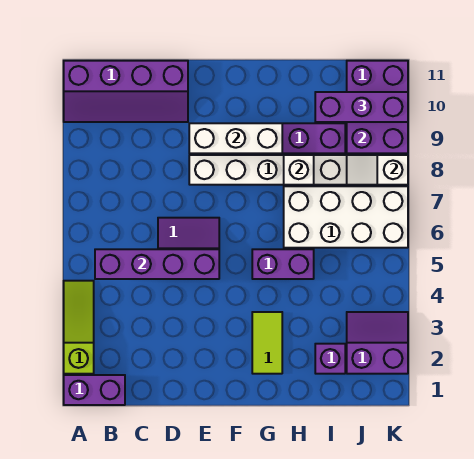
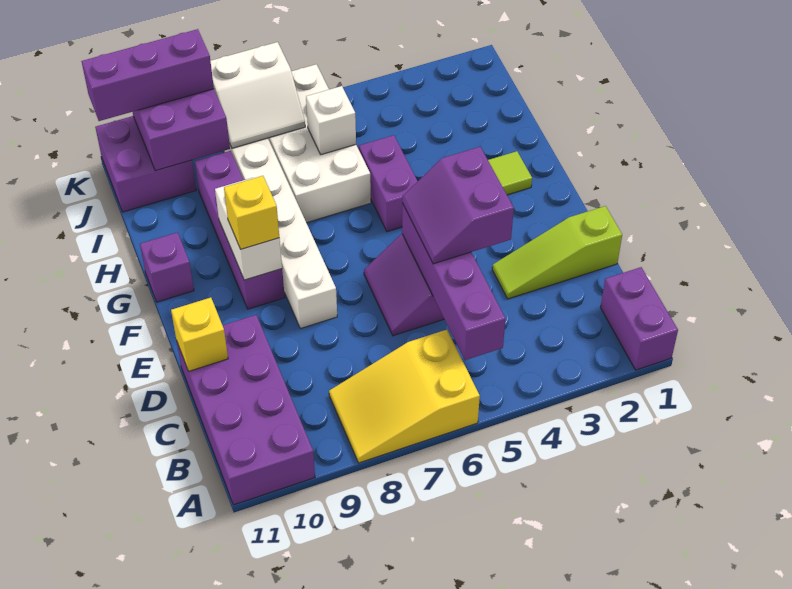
lime slope A2:A4 level 1 top 2 -> lime slope D1:D3 level 1 top 1
none -> yellow slope A6:B8 level 1 top 6
purple slope A10:D11 level 1 top 11 -> purple brick A10:D11 level 1
none -> yellow brick D11 level 2
white brick E9:G9 level 2 -> white brick F9:G9 level 2
none -> yellow brick F9 level 3
white brick H8 level 2 -> white brick I6 level 2
purple brick I2 level 1 -> purple brick G11 level 1
purple brick I10:K10 level 3 -> purple brick K9:K11 level 3
purple slope J2:K3 level 1 top 2 -> purple slope D4:E5 level 3 top 4
white slope J8:K8 level 2 top K -> white slope J7:K8 level 2 top K

